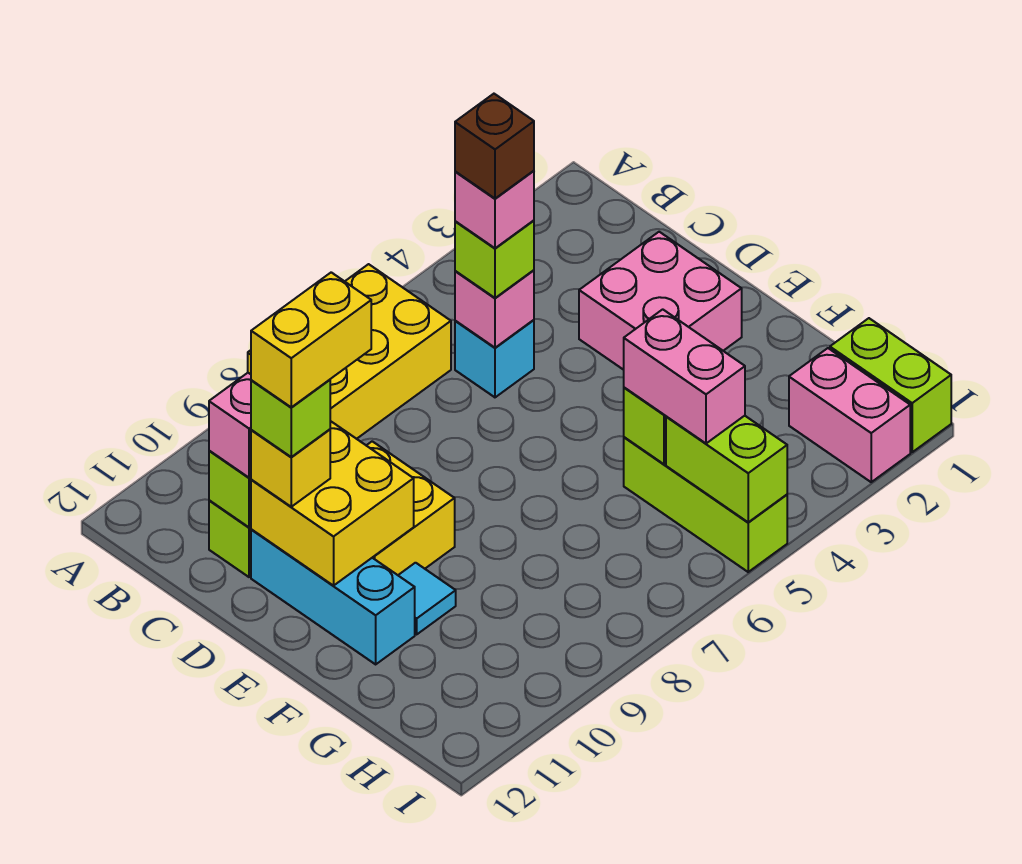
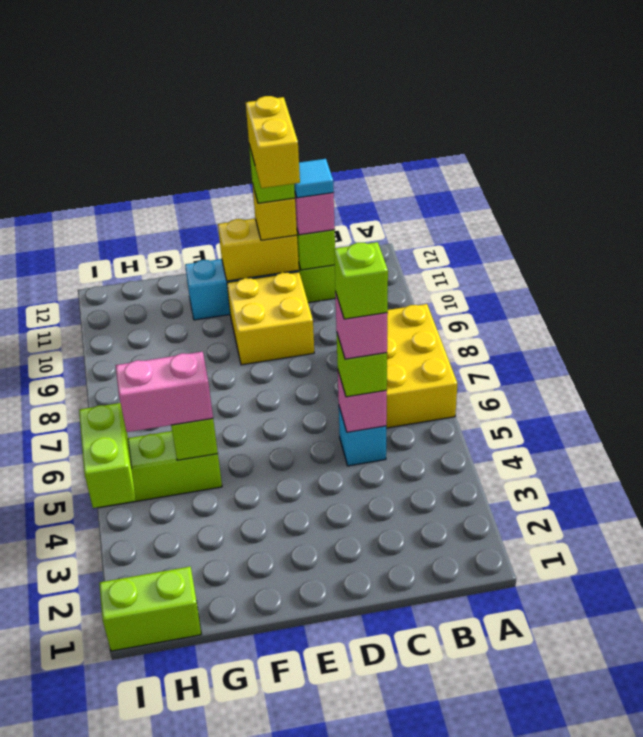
brown brick C5 level 5 -> lime brick C5 level 5
pink brick D2:E3 level 1 -> none
yellow brick D10:E11 level 2 -> yellow brick D11:E11 level 2
cyan tile F10 level 1 -> cyan tile C11 level 4
pink brick H2:I2 level 1 -> none
lime brick H5:I5 level 2 -> lime brick I4:I5 level 2

